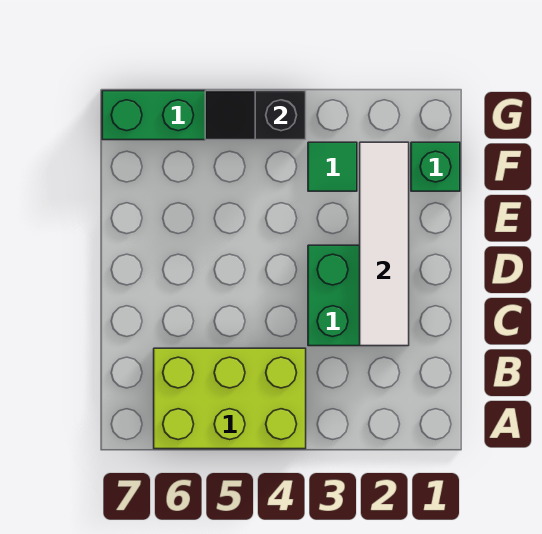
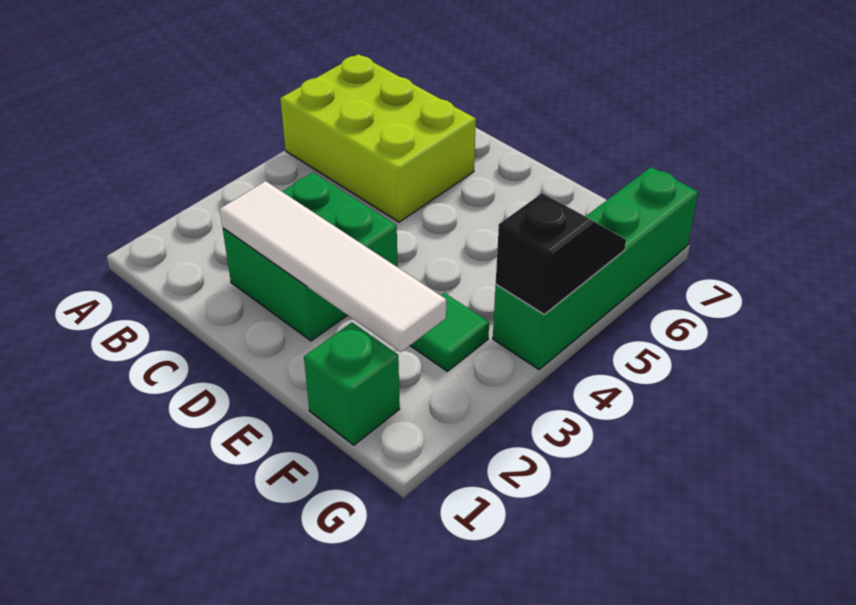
lime brick A4:B6 level 1 -> lime brick A5:C6 level 1

